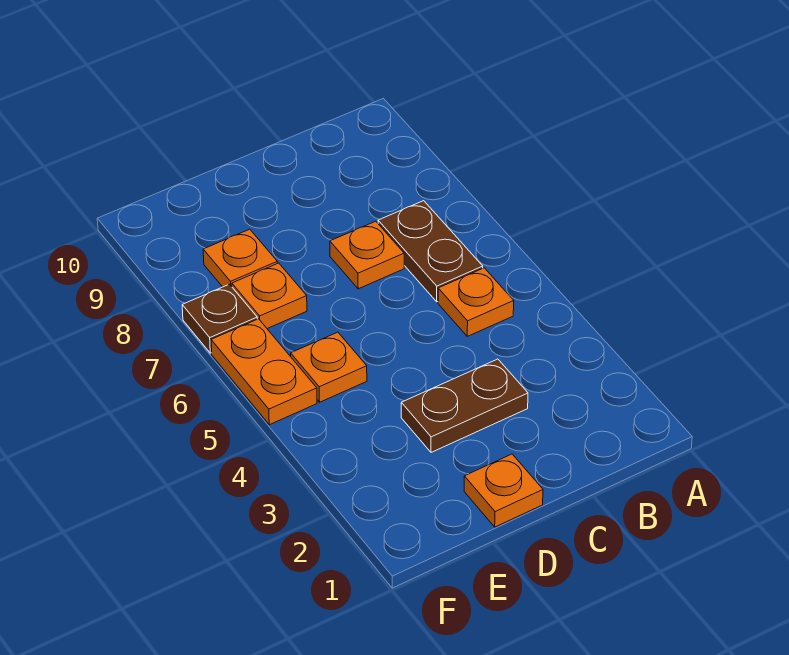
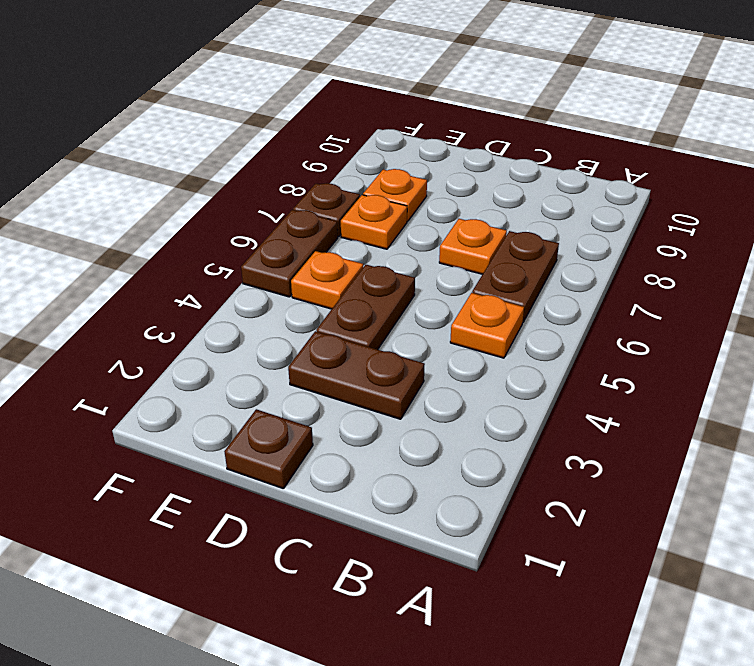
orange plate D1 level 1 -> brown plate D1 level 1
none -> brown plate D4:D5 level 1
orange plate F5:F6 level 1 -> brown plate F5:F6 level 1

